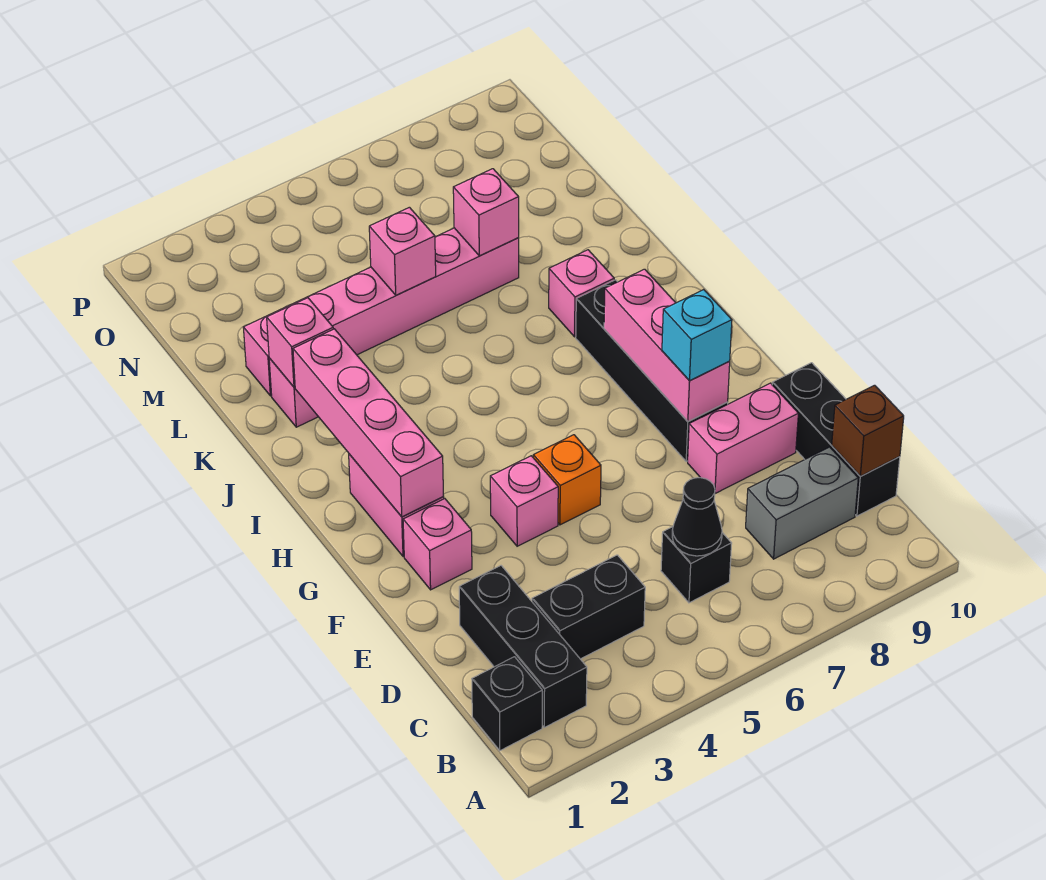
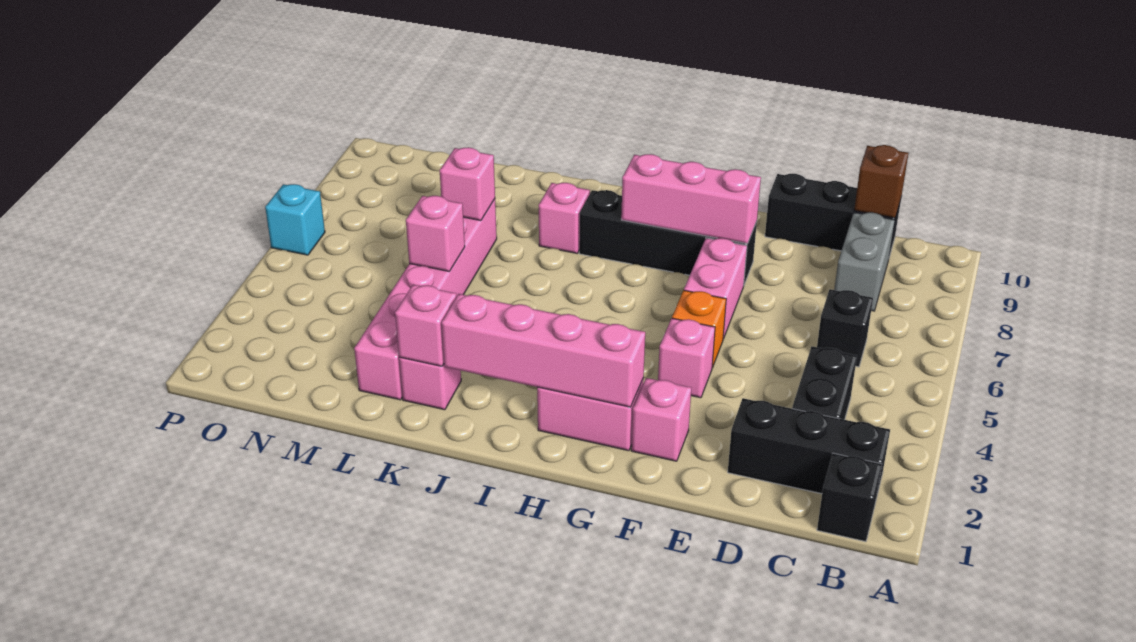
black cone C6 level 2 -> none
pink brick E8:E9 level 1 -> pink brick F6:F7 level 1
cyan brick F8 level 3 -> cyan brick P6 level 1

